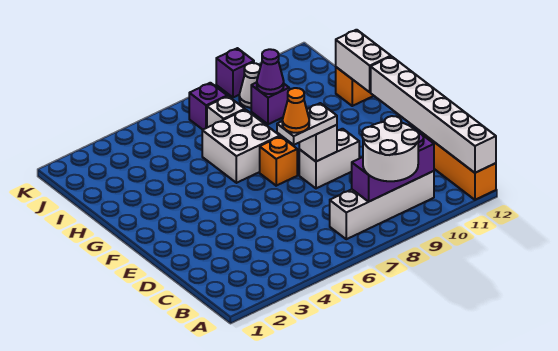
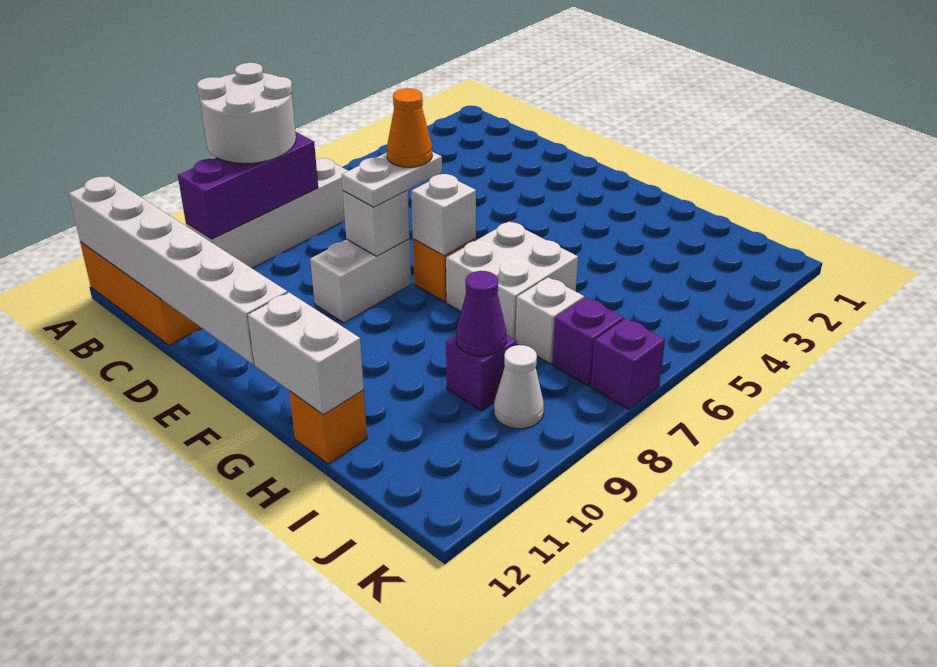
none -> white brick F7 level 2
purple brick K9 level 1 -> purple brick K7 level 1

